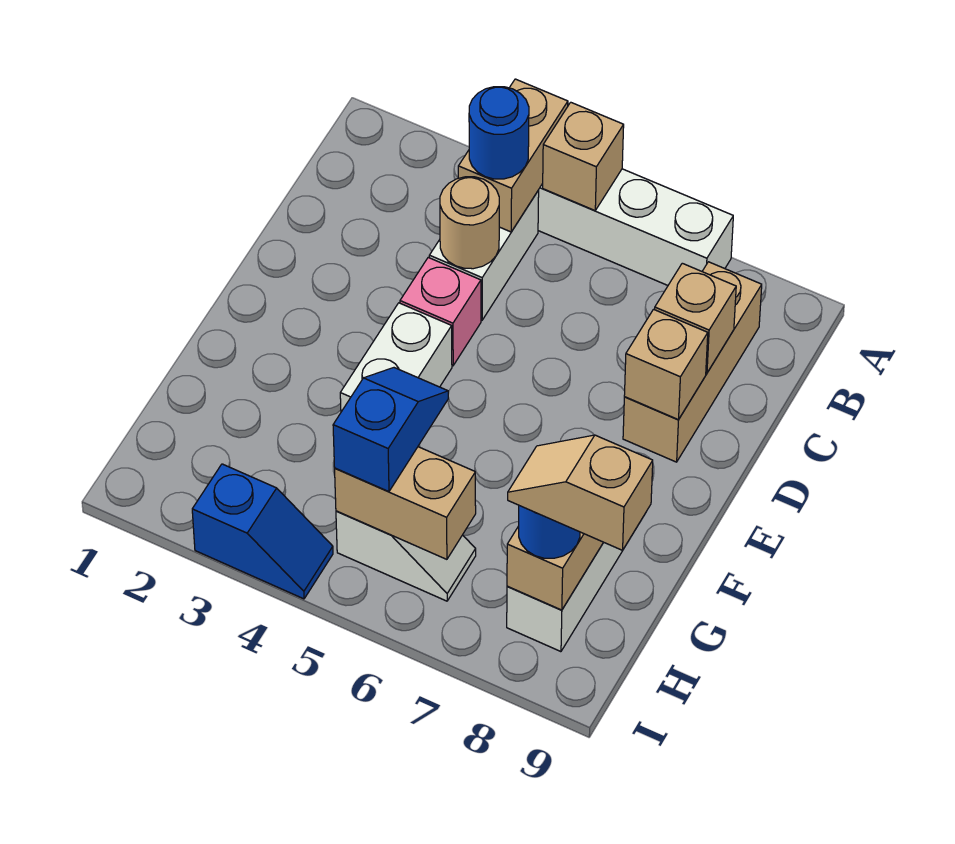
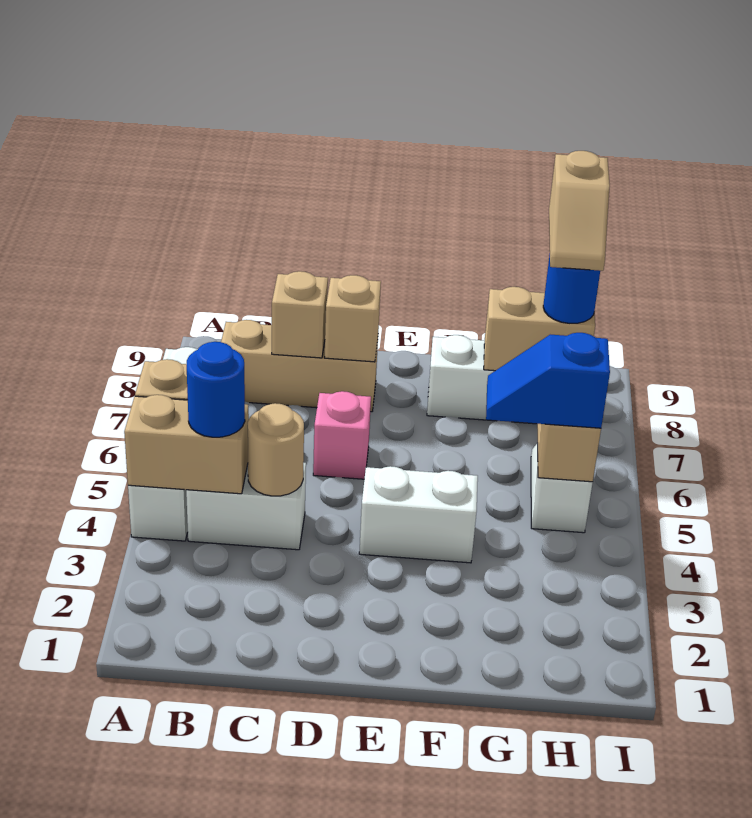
pink brick D4 level 1 -> pink brick D6 level 1
blue slope I3:I4 level 1 top 3 -> none

